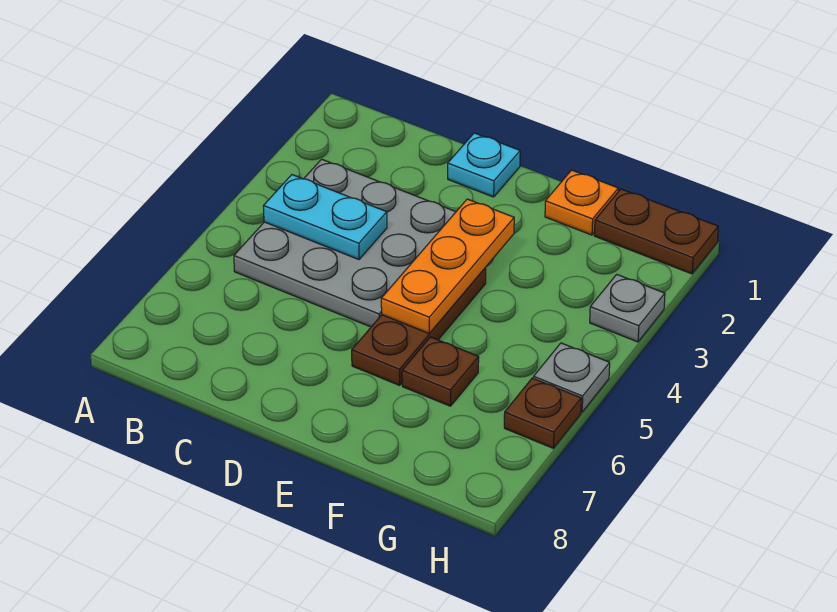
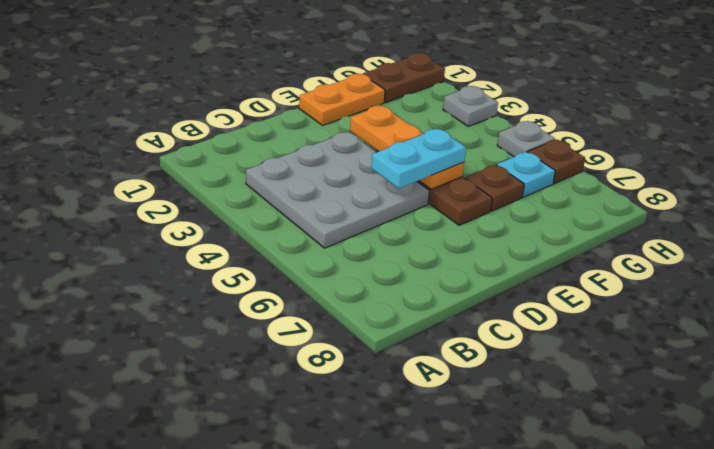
cyan plate B4:C4 level 2 -> cyan plate D5:E5 level 3
cyan plate D1 level 1 -> cyan plate G6 level 1
orange plate F1 level 1 -> orange plate E1:F1 level 1

